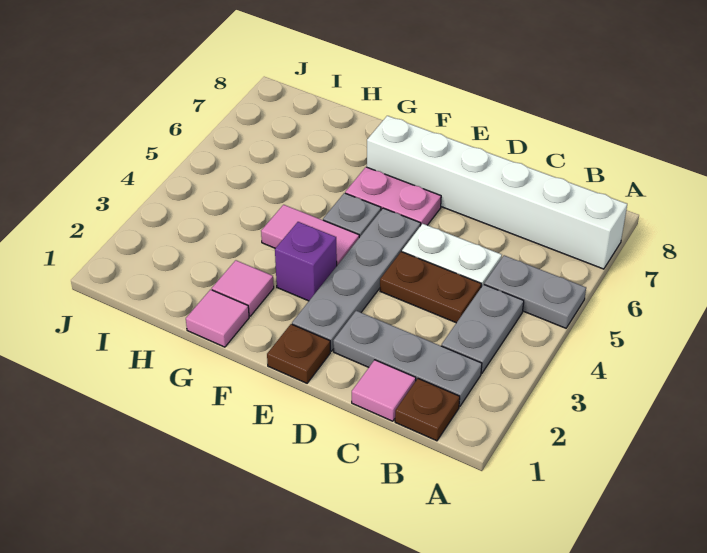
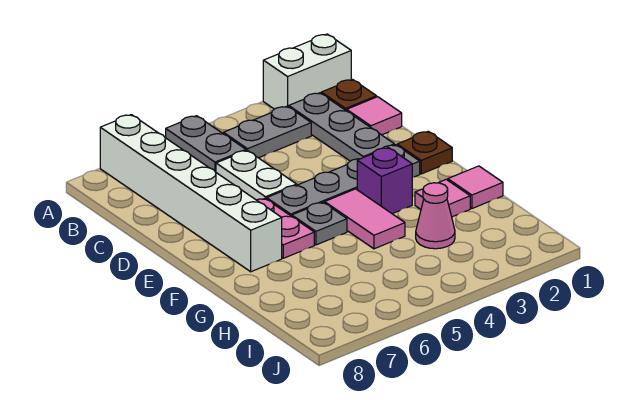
none -> white brick A1:A2 level 1
brown plate C4:D4 level 1 -> none
none -> pink cone H3 level 1

